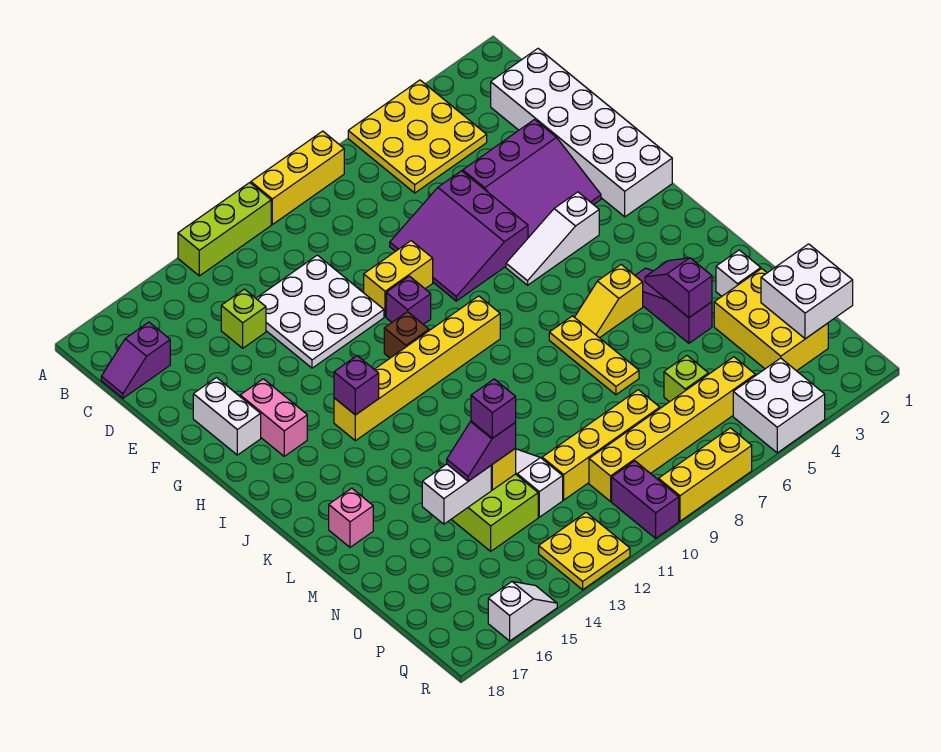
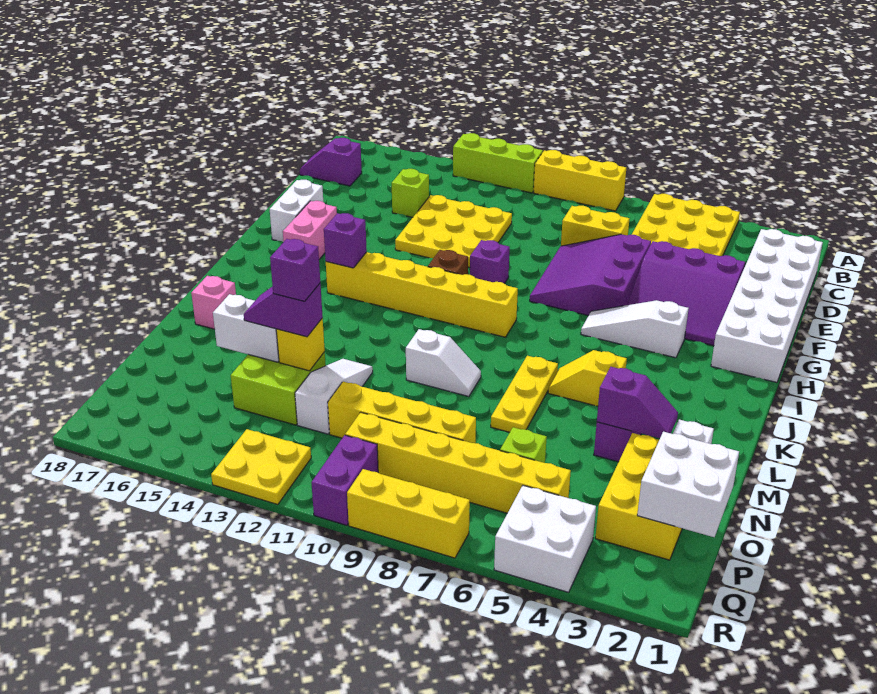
white plate D11:F13 level 1 -> yellow plate D11:F13 level 1
yellow brick F9:F10 level 1 -> yellow brick D7:D8 level 1
purple slope L4:M4 level 2 top M -> purple slope M3:M4 level 2 top 4
white slope R15:R16 level 1 top 16 -> white slope L9:L10 level 1 top 10

